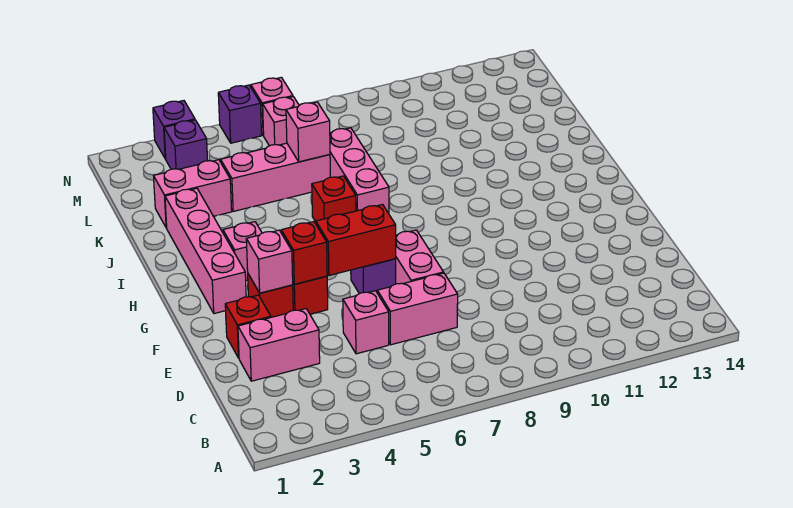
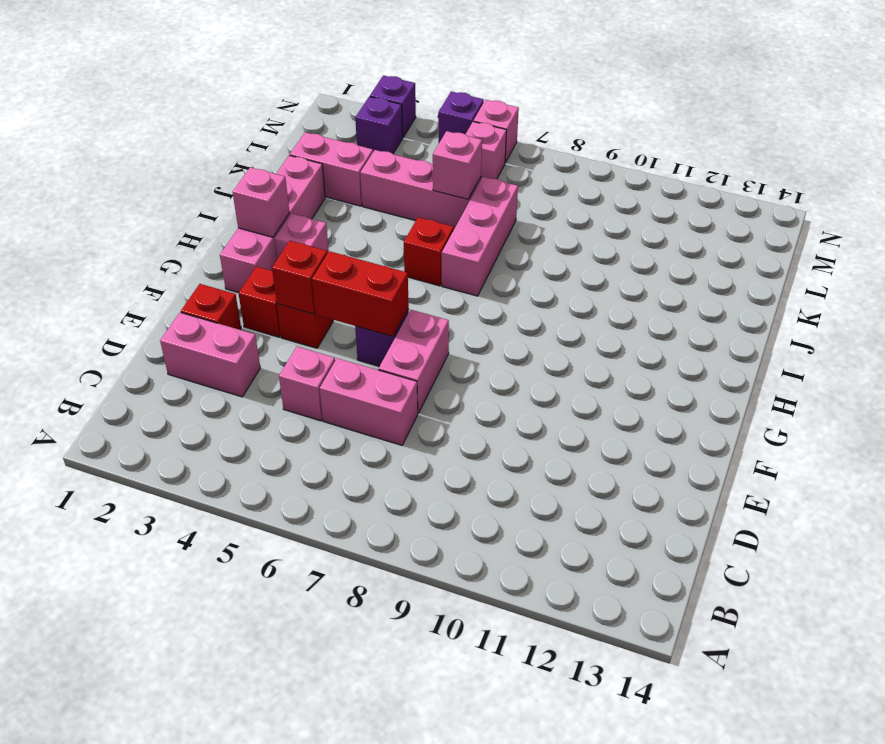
pink brick F3 level 2 -> pink brick H2 level 2

